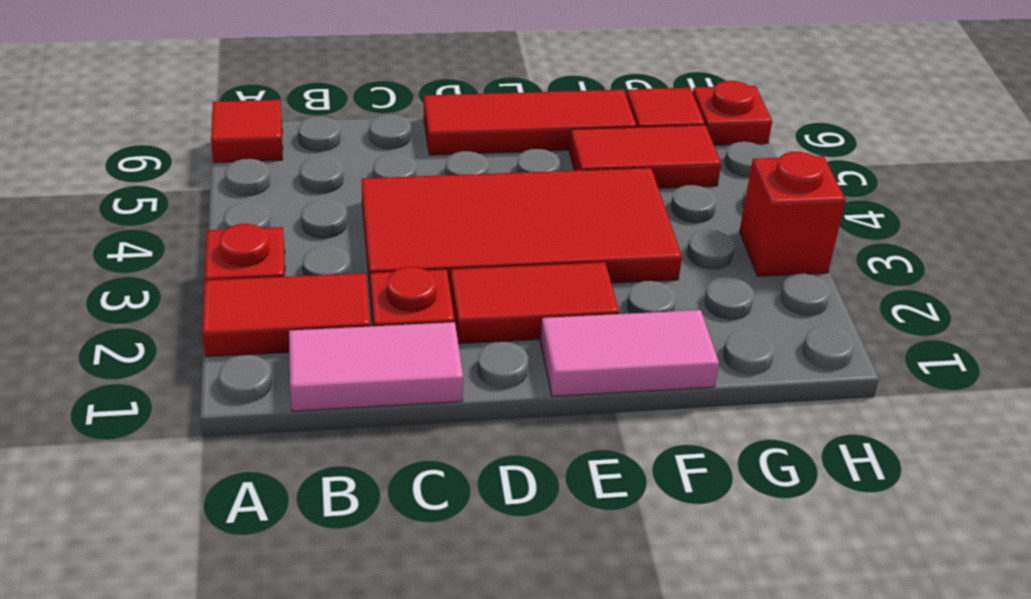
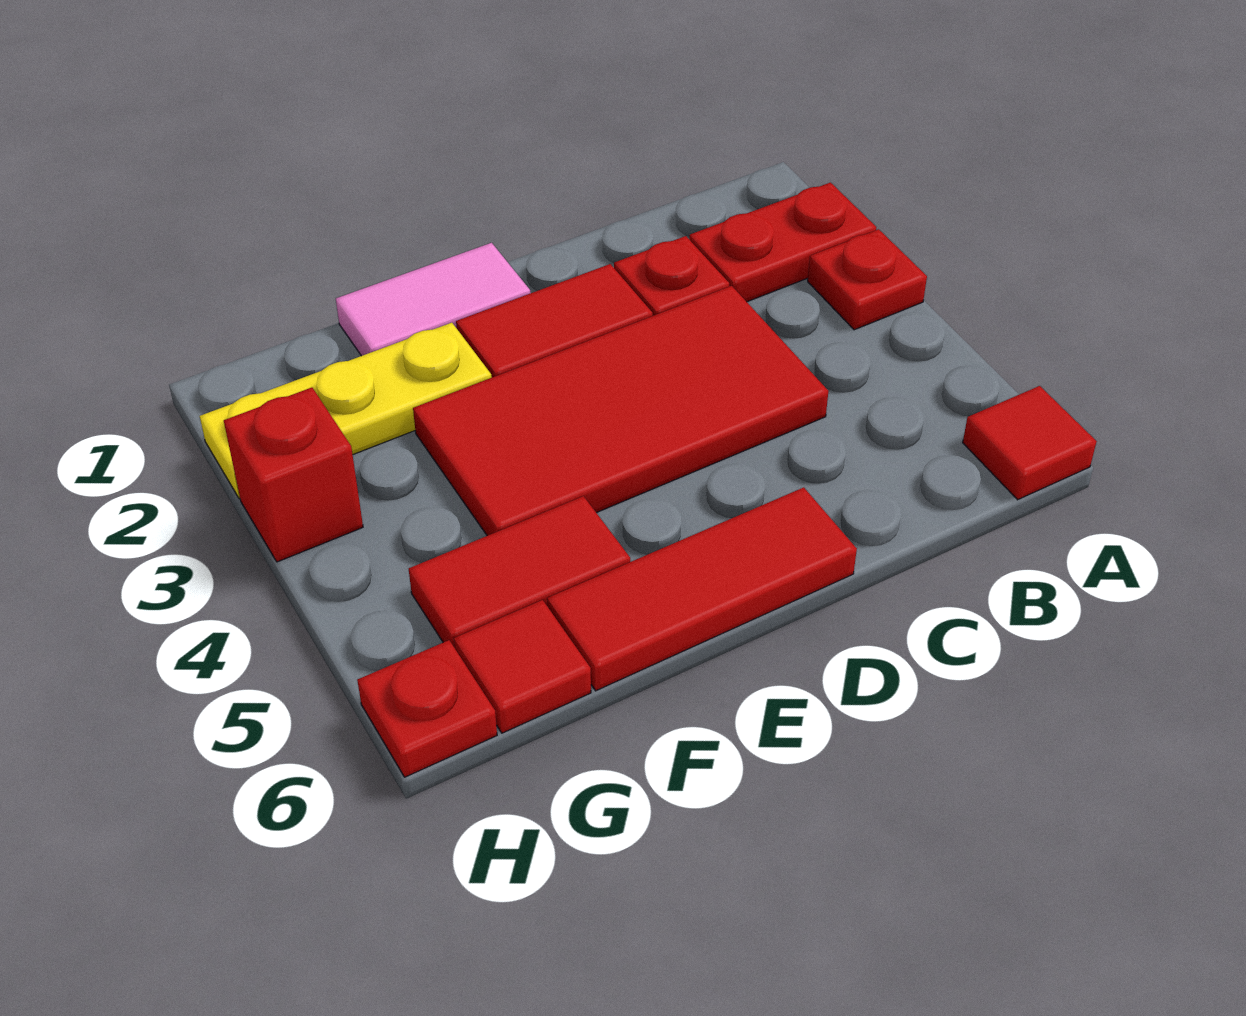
red tile A2:B2 level 1 -> red plate A2:B2 level 1
pink tile B1:C1 level 1 -> none
none -> yellow plate F2:H2 level 1

